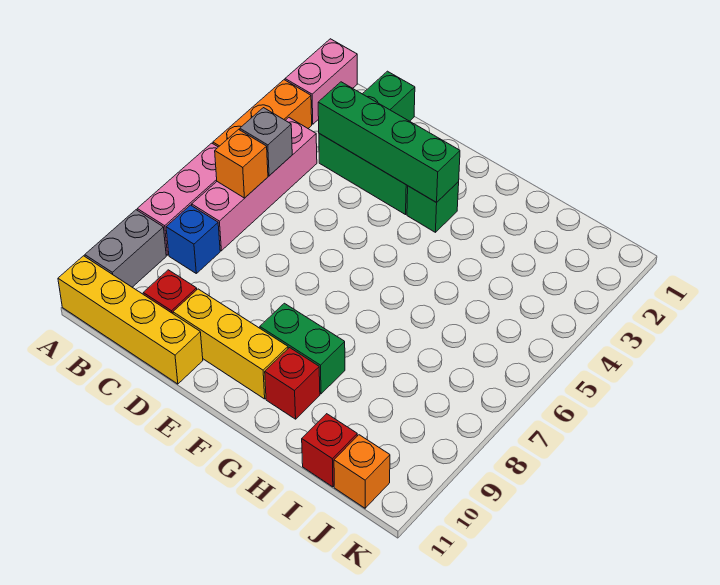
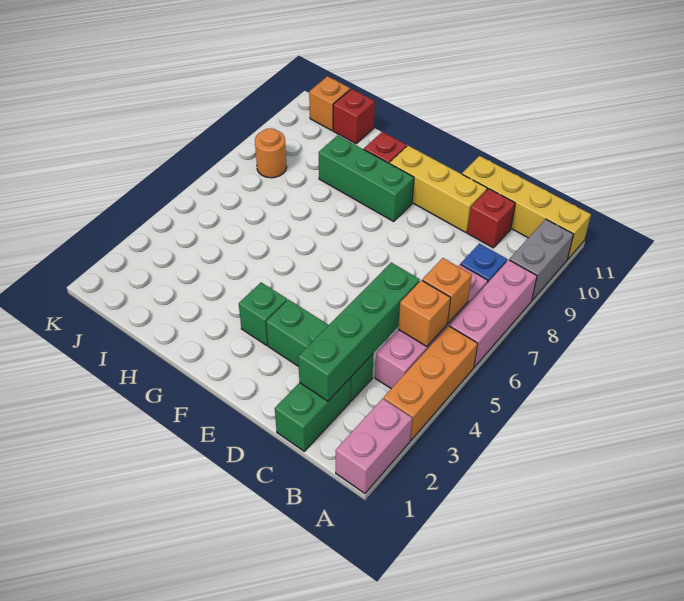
grey brick B5 level 2 -> orange brick B5 level 2
green brick C3:F3 level 2 -> green brick C2:C5 level 2
green brick F9:G9 level 1 -> green brick F9:H9 level 1
none -> orange round brick J8 level 1

